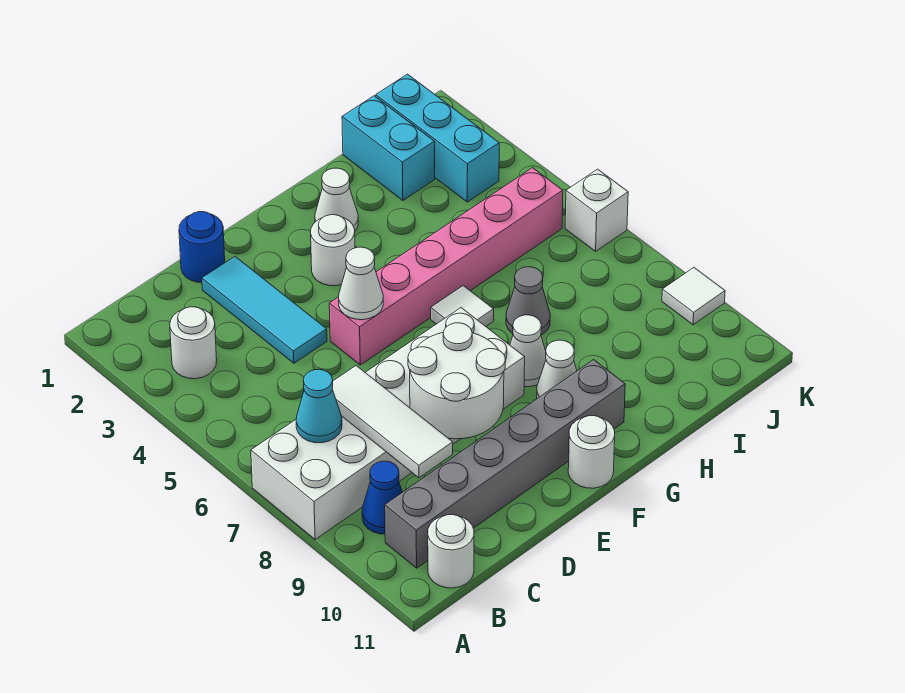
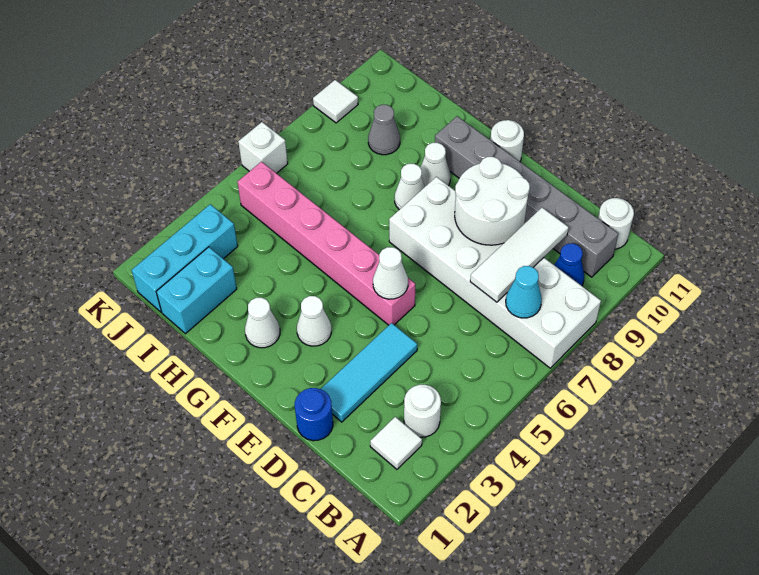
white round brick F3 level 1 -> white cone F3 level 1
white tile G6 level 1 -> white tile B2 level 1
grey cone H7 level 1 -> grey cone I9 level 1

